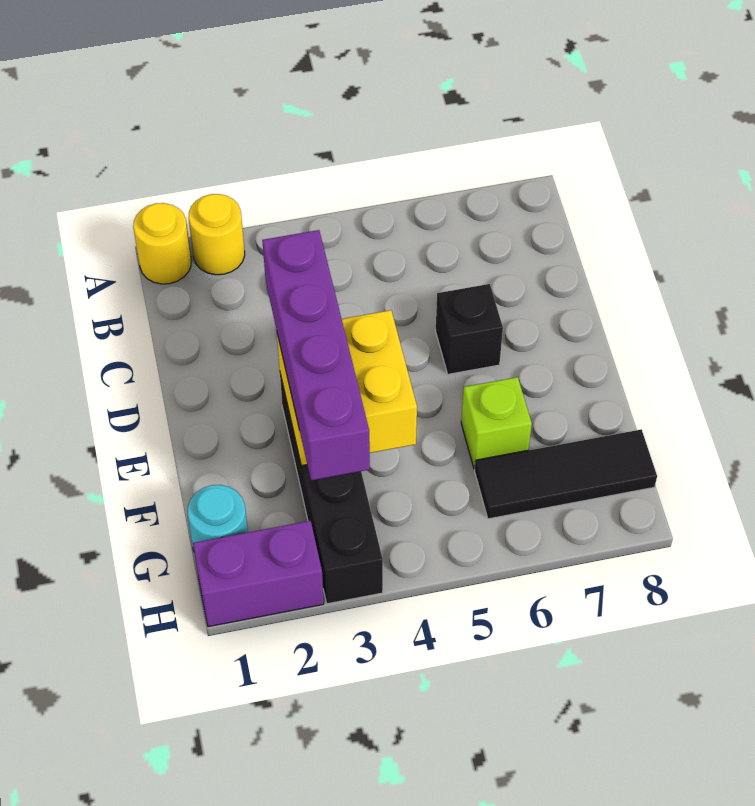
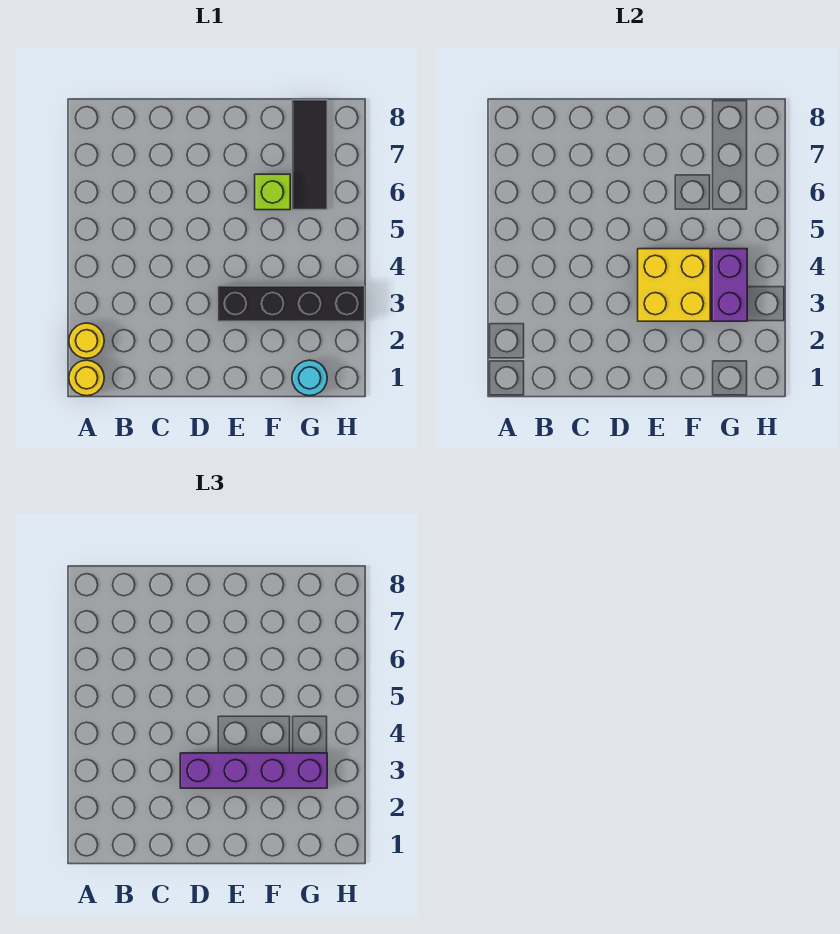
black brick D6 level 1 -> none
purple brick H1:H2 level 1 -> purple brick G3:G4 level 2

